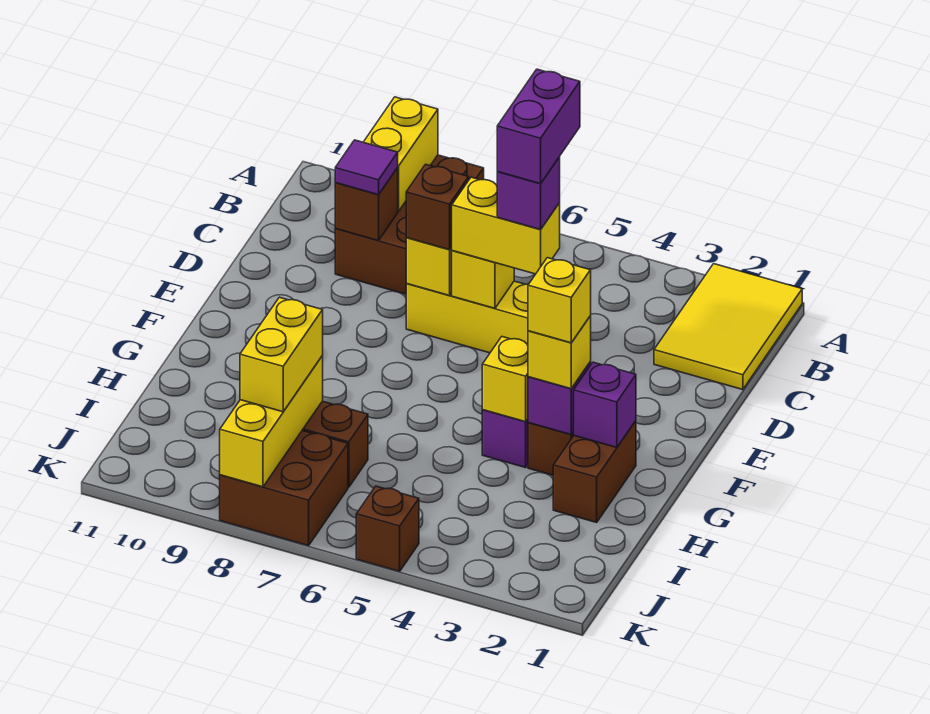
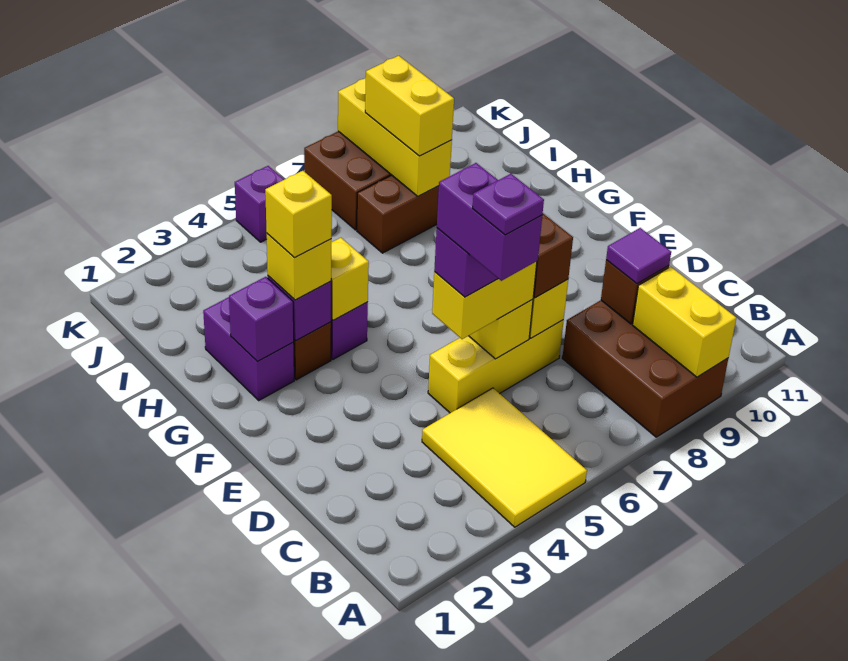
yellow tile A1:C2 level 1 -> yellow tile A4:C5 level 1
none -> purple plate C5 level 6
brown brick G2:H2 level 1 -> purple brick G2:H2 level 1
brown brick K5 level 1 -> purple brick K5 level 1

